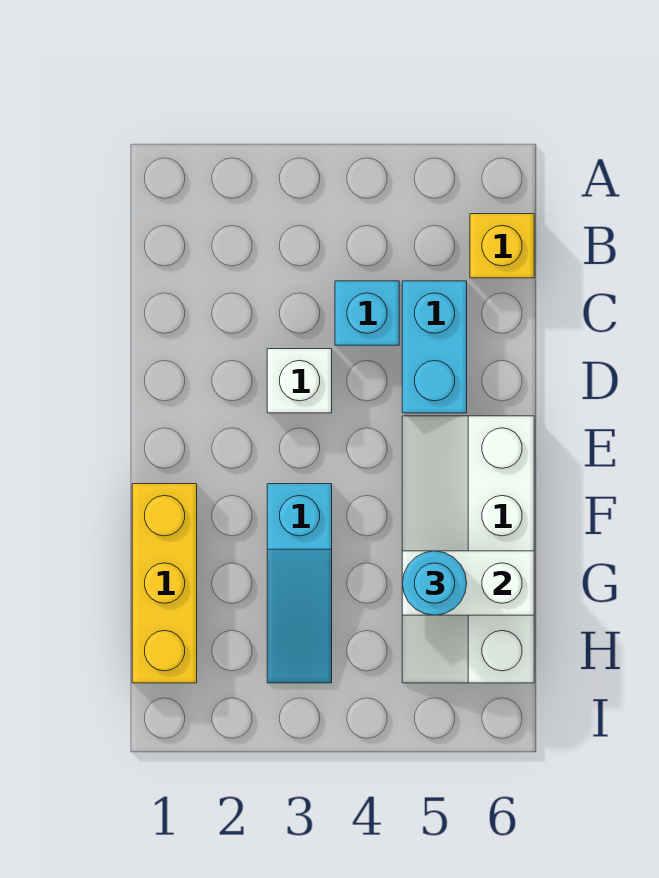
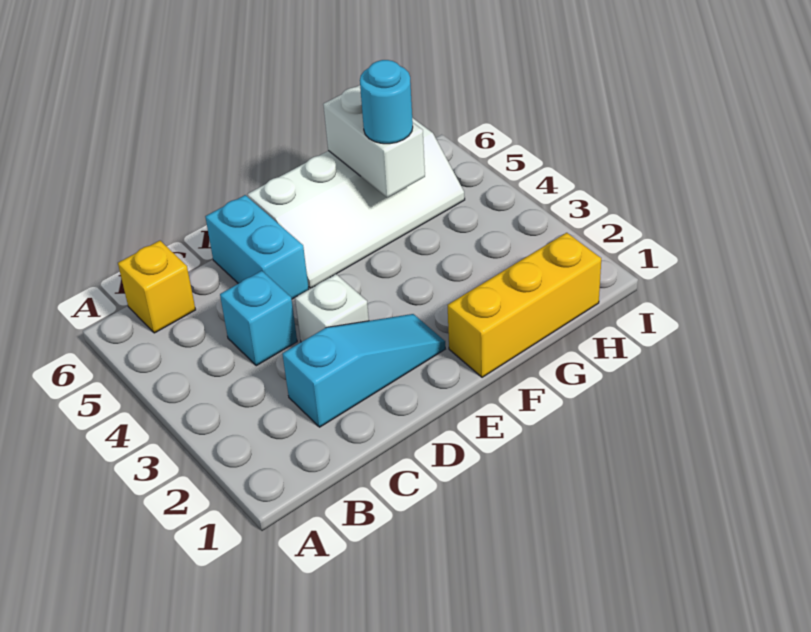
cyan brick C5:D5 level 1 -> cyan brick D5:D6 level 1
cyan slope F3:H3 level 1 top F -> cyan slope C2:E2 level 1 top C

